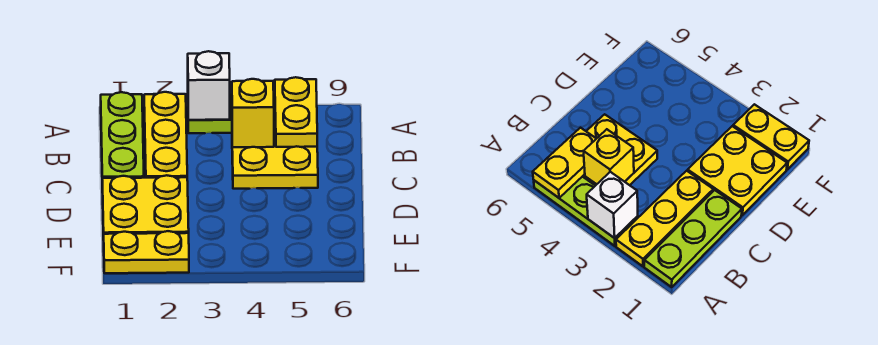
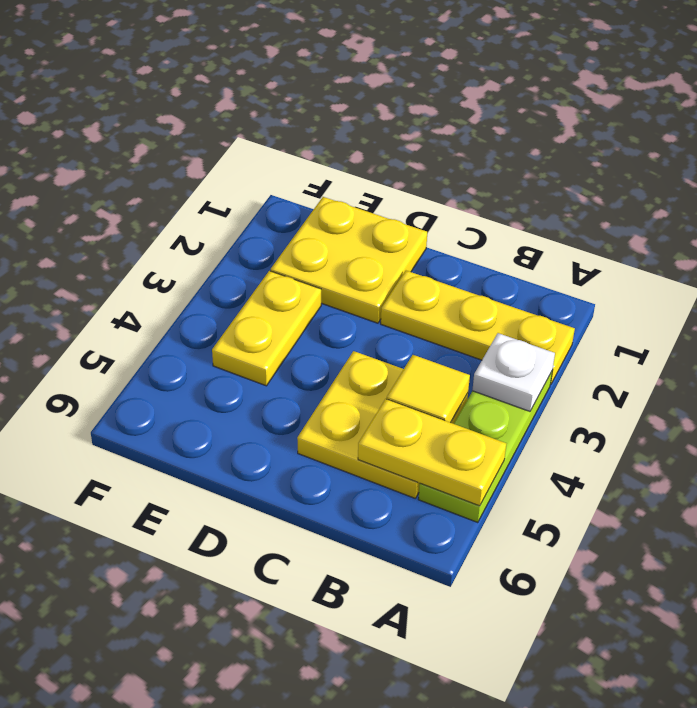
lime plate A1:C1 level 1 -> none
white brick A3 level 2 -> white plate A3 level 2
yellow brick B4 level 2 -> yellow tile B4 level 2
yellow plate F1:F2 level 1 -> yellow plate E3:E4 level 1

